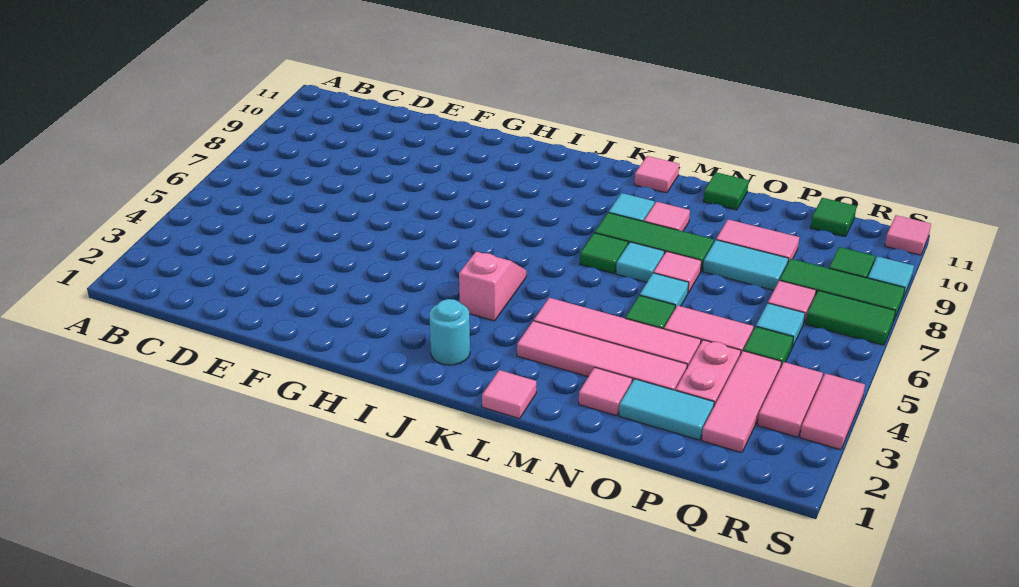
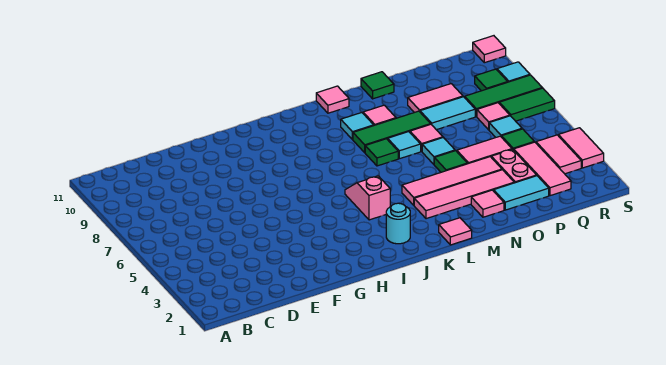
green tile Q11 level 1 -> none

